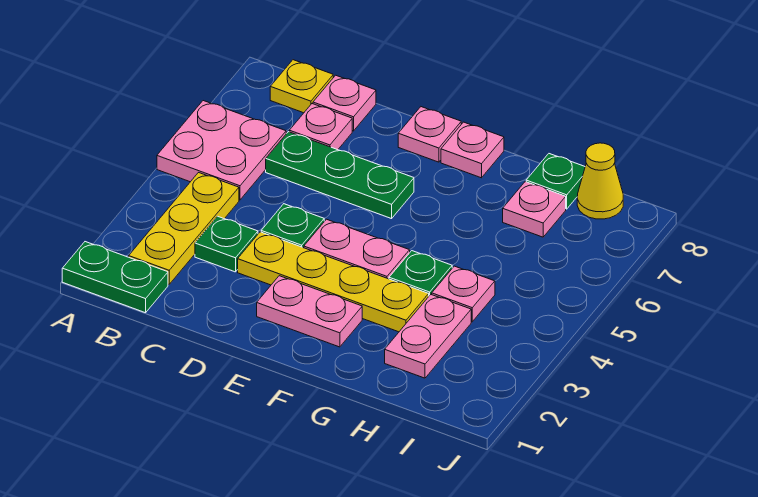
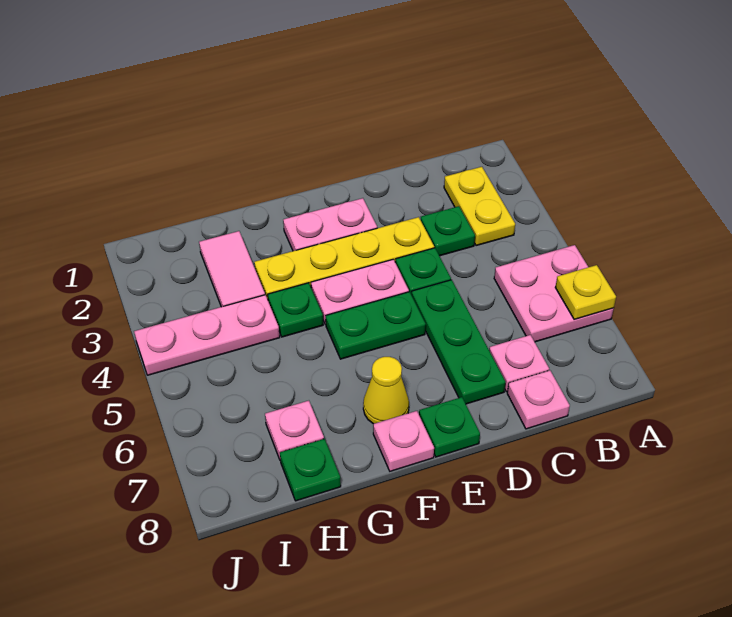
green plate A1:B1 level 1 -> green plate E5:F5 level 1
yellow plate B2:B4 level 1 -> yellow plate B2:B3 level 1
yellow plate B8 level 1 -> yellow plate A6 level 2
green plate C6:E6 level 1 -> green plate D5:D7 level 1
pink plate E8 level 1 -> green plate E8 level 1
pink plate H2:H3 level 1 -> pink tile H2:H3 level 1
pink plate H4 level 1 -> pink plate H4:J4 level 1
yellow cone I8 level 1 -> yellow cone F7 level 1

